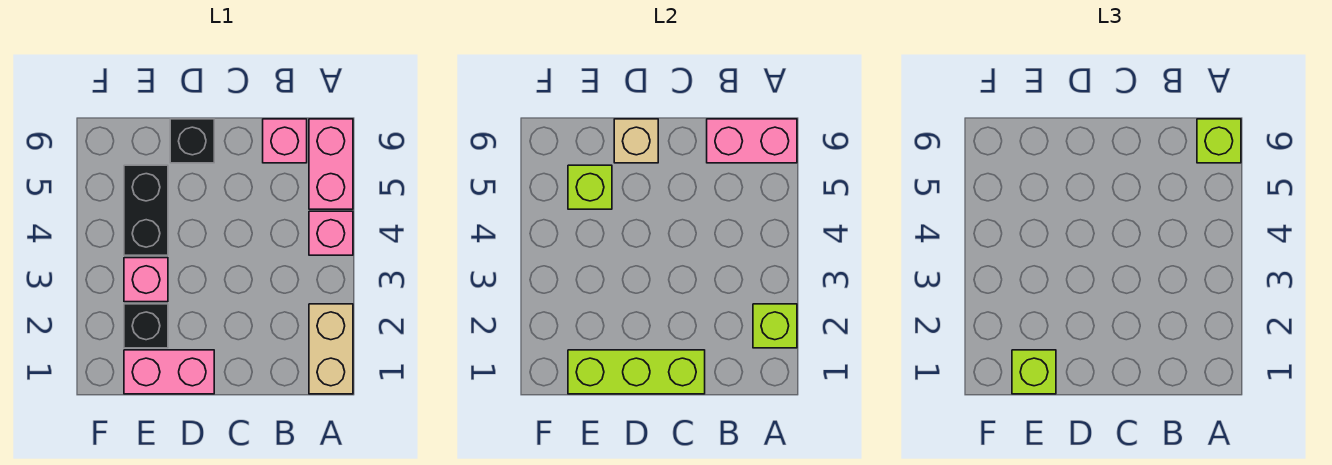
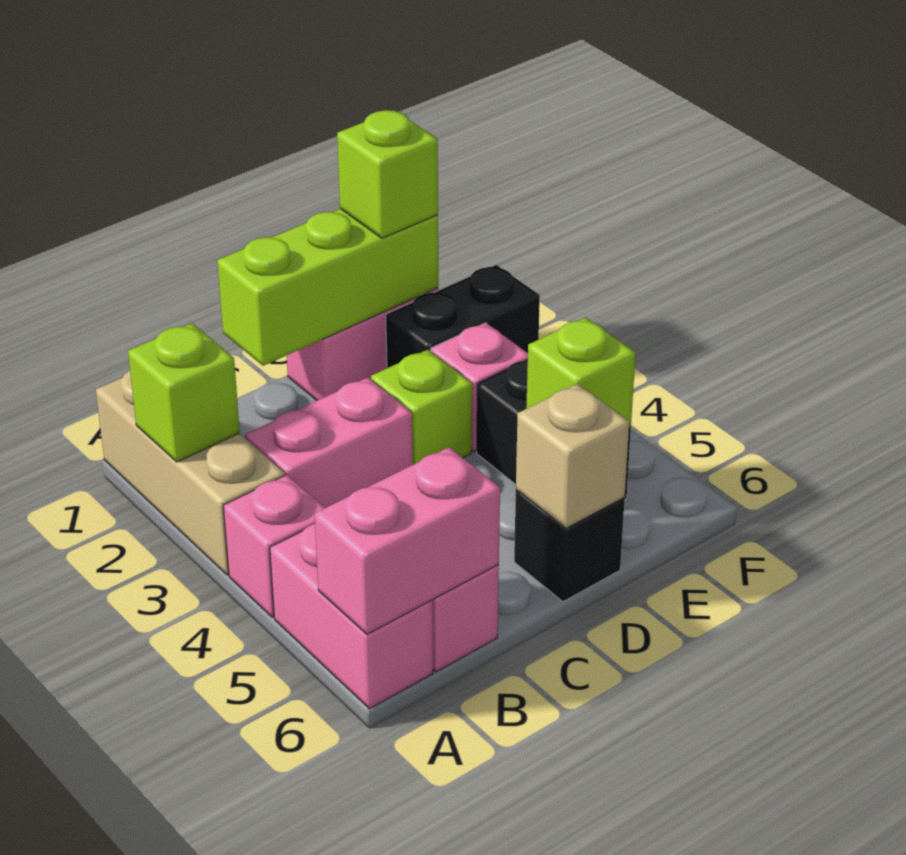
tan brick A1:A2 level 1 -> tan brick A1:A3 level 1
lime brick A6 level 3 -> lime brick D3 level 1
none -> pink brick B3:C3 level 1
black brick E2 level 1 -> black brick E2:F2 level 1

